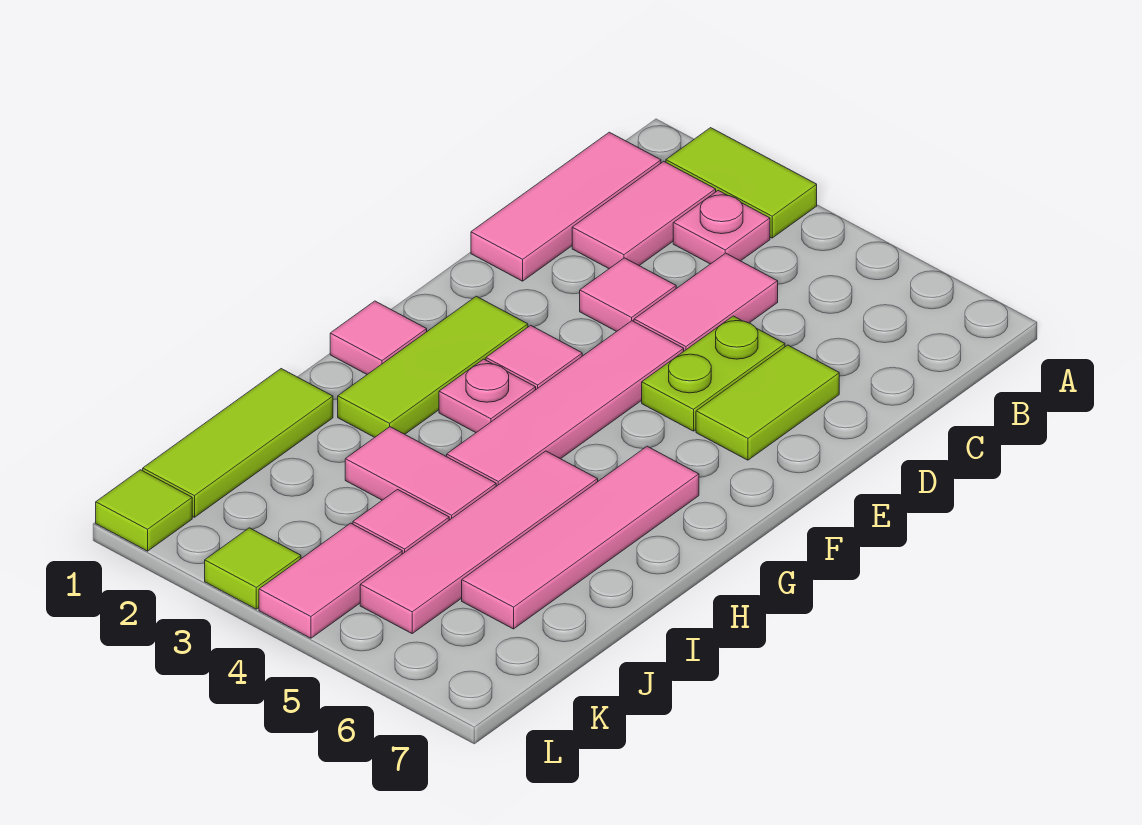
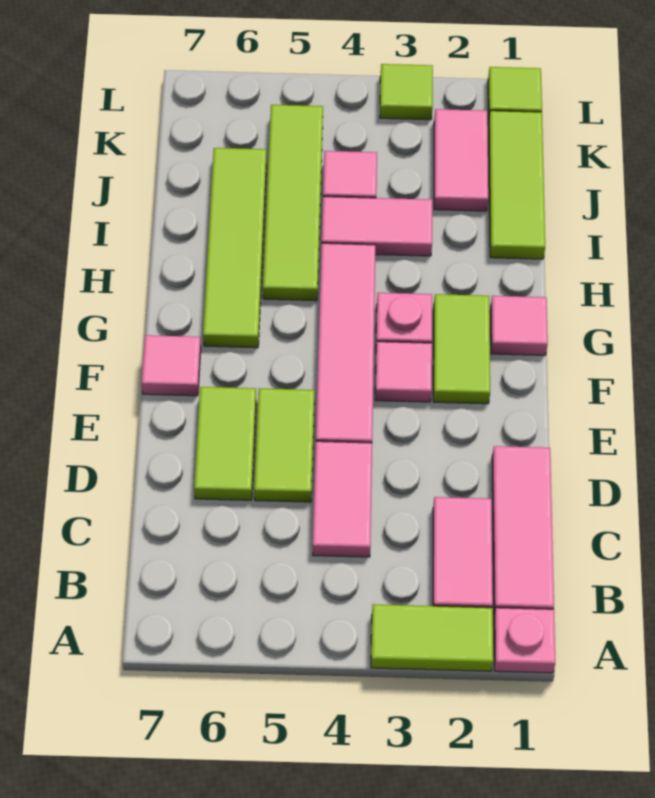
pink plate B3 level 1 -> pink plate A1 level 1
pink tile D3 level 1 -> pink tile F7 level 1
lime plate D5:E5 level 1 -> lime tile D5:E5 level 1
lime tile F2:H2 level 1 -> lime tile F2:G2 level 1
pink tile G6:J6 level 1 -> lime tile G6:J6 level 1
pink tile H5:K5 level 1 -> lime tile H5:K5 level 1
pink tile K4:L4 level 1 -> pink tile J2:K2 level 1

